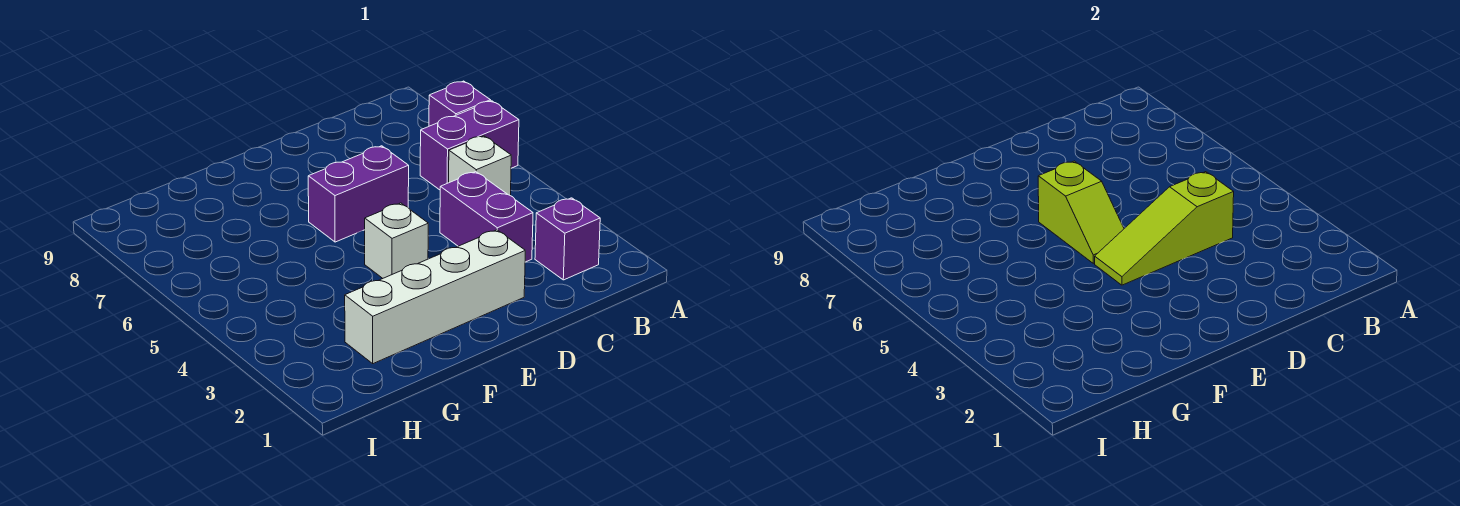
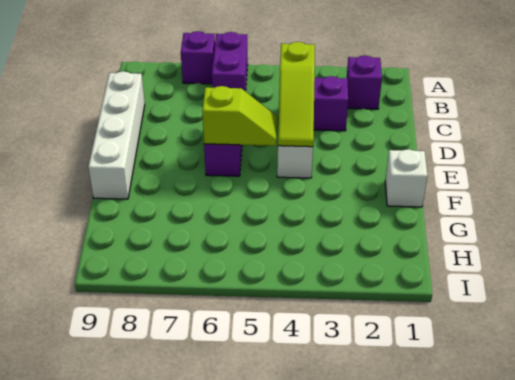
white brick B5 level 1 -> white brick F1 level 1
white brick D2:G2 level 1 -> white brick C9:F9 level 1

